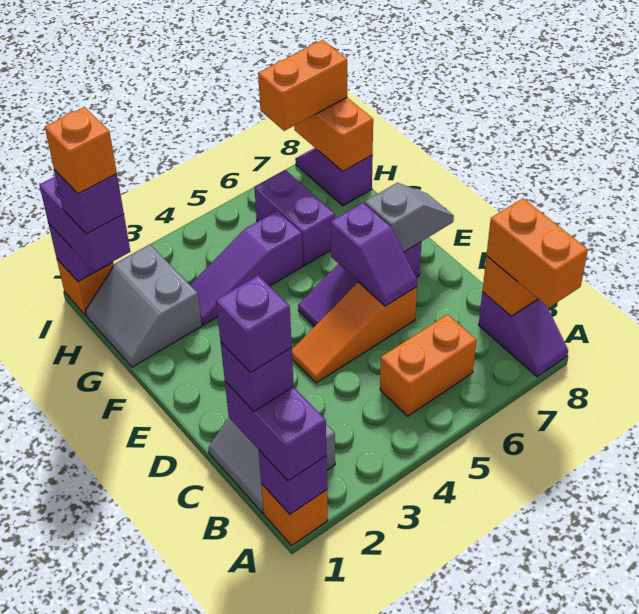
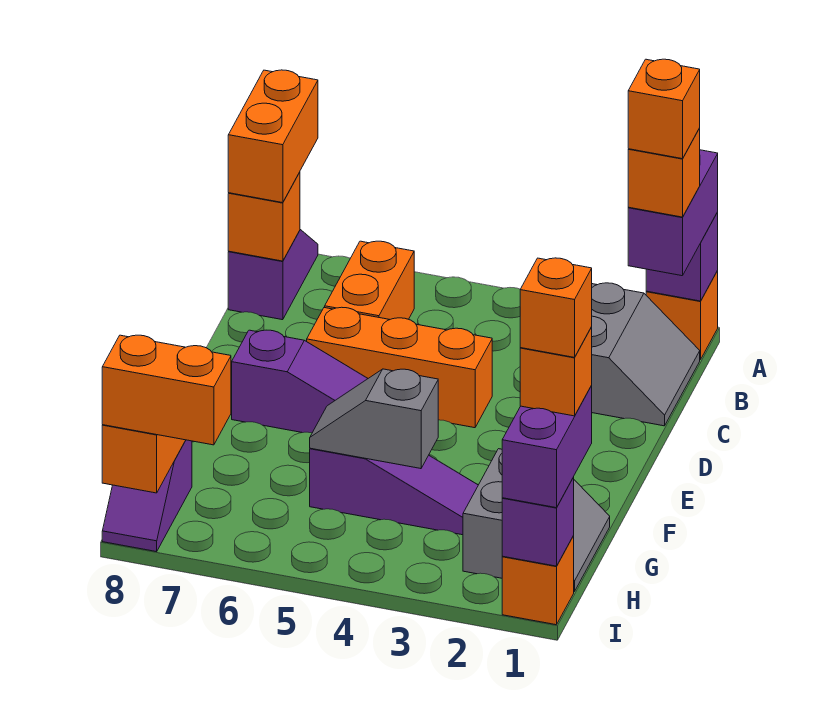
purple brick B1 level 4 -> orange brick B1 level 4
purple brick B1 level 5 -> orange brick B1 level 5
orange brick B5:B6 level 1 -> orange brick B6:C6 level 1
orange slope D4:D6 level 1 top 6 -> orange brick D4:D6 level 1
purple slope D6:E6 level 2 top E -> none
grey slope E7:E8 level 2 top 7 -> grey slope G4:G5 level 2 top 4
purple brick G6:H6 level 1 -> none
purple brick H1 level 4 -> orange brick H1 level 4

